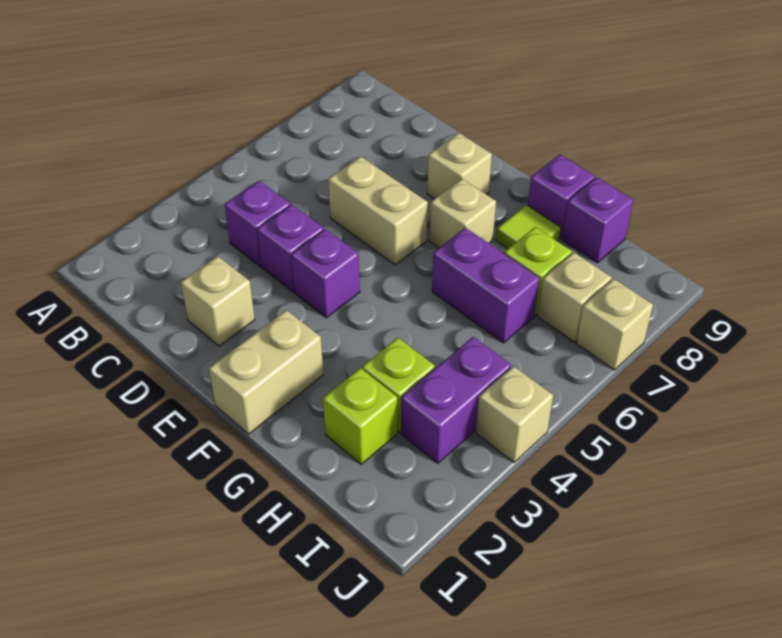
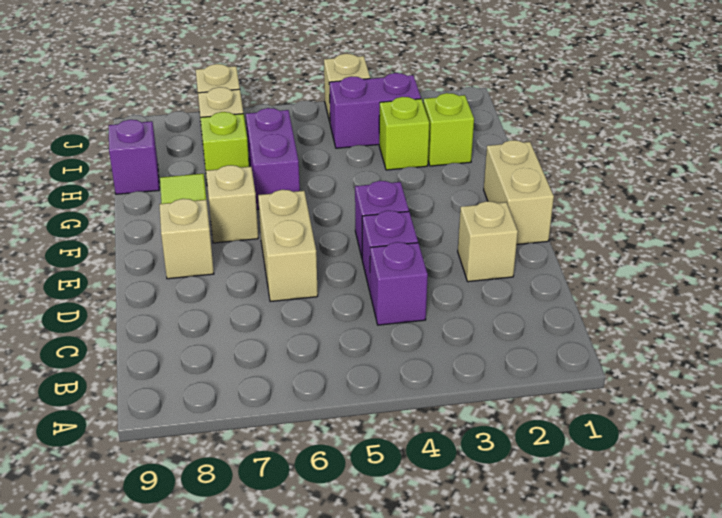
tan brick F1:F2 level 1 -> tan brick E1:F1 level 1
purple brick G9 level 1 -> none

